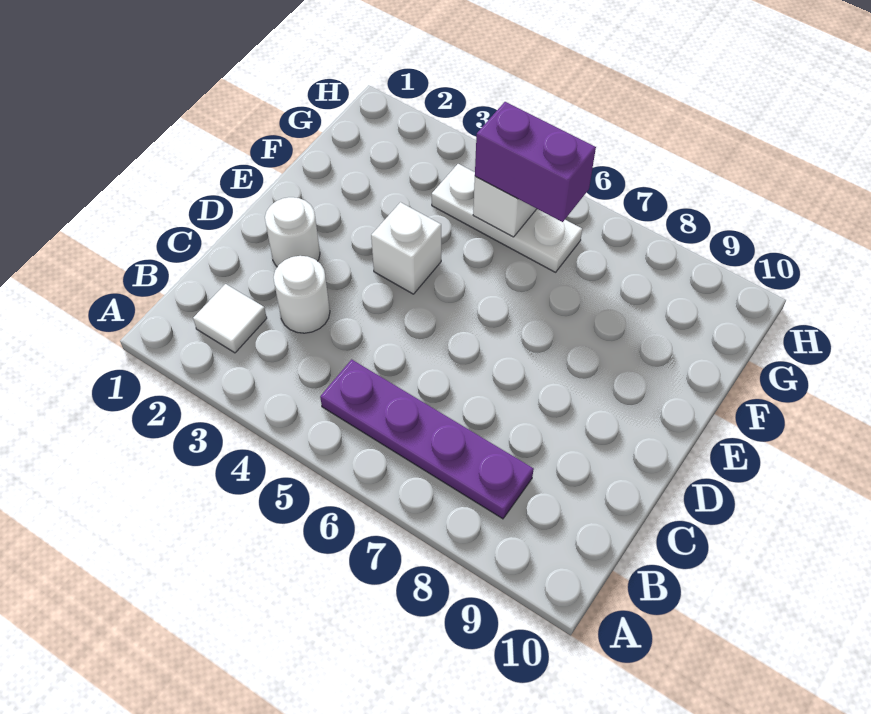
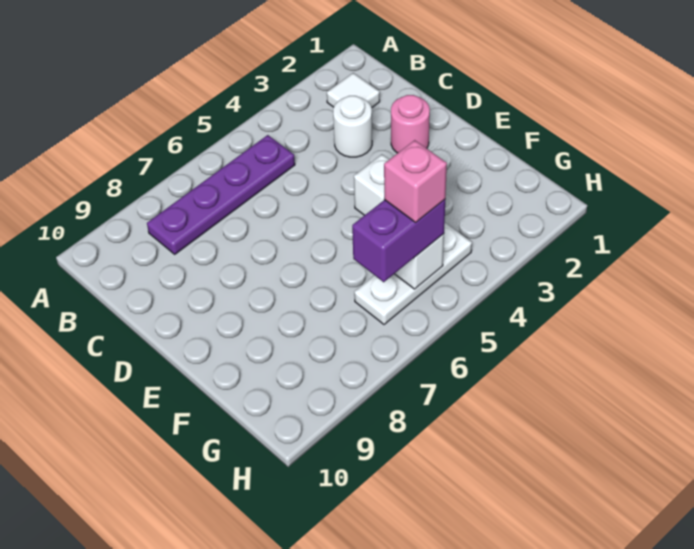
white round brick D2 level 1 -> pink round brick D2 level 1
none -> pink brick G5 level 4

